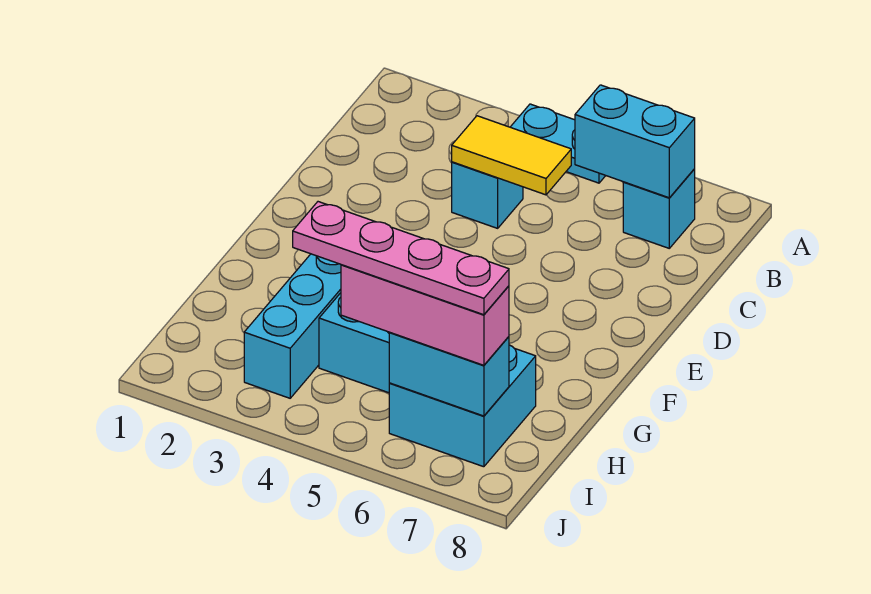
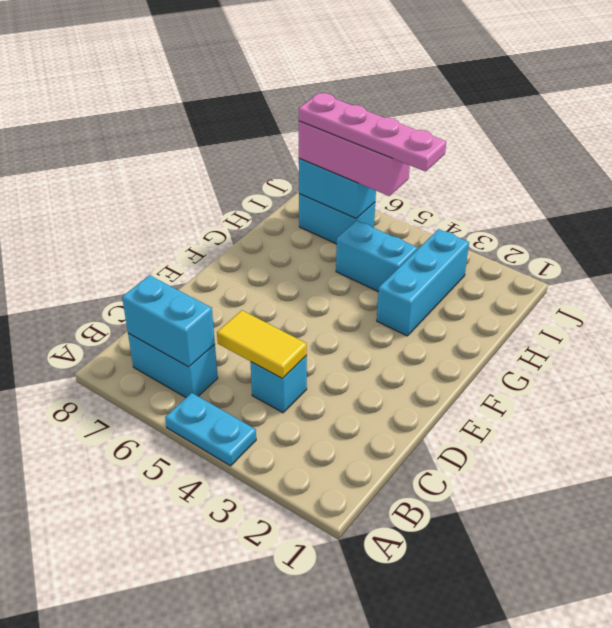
cyan brick B7 level 1 -> cyan brick B6:B7 level 1
cyan brick H6:I7 level 1 -> cyan brick I6:I7 level 1

